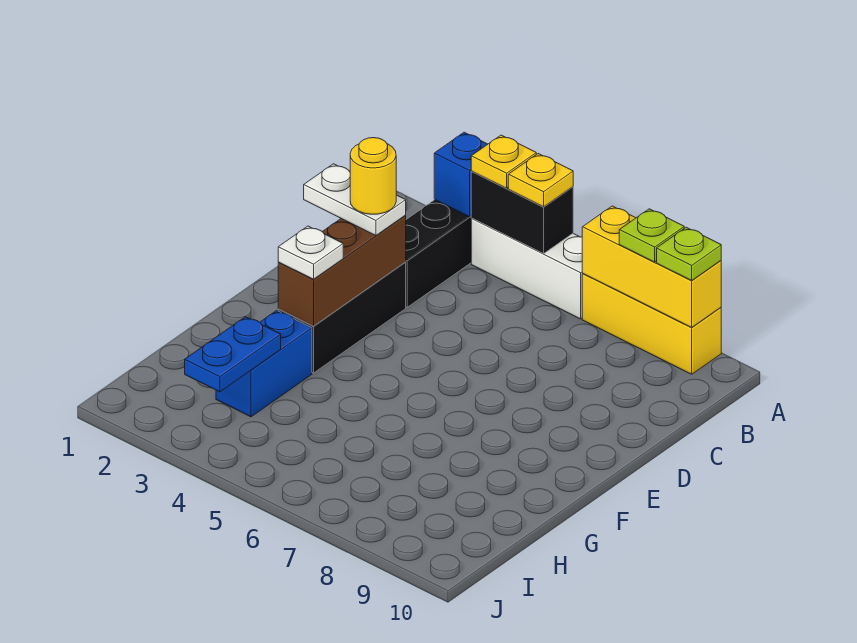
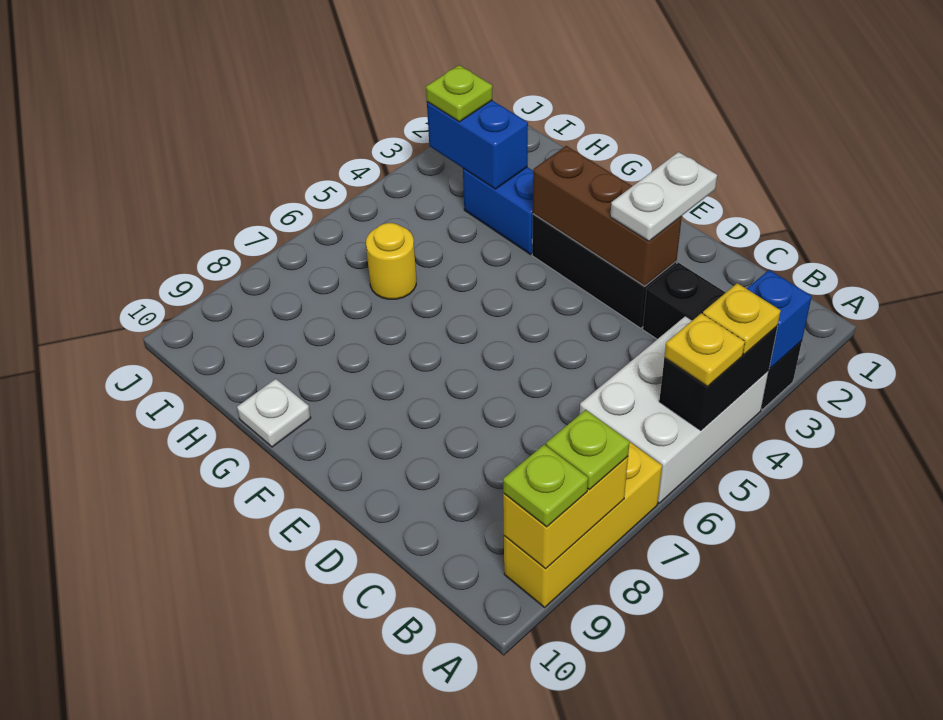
white brick A4:A6 level 1 -> white brick A4:B6 level 1
yellow brick A7:A9 level 2 -> yellow brick A8:A9 level 2
yellow round brick D3 level 4 -> yellow round brick H6 level 1
white plate F3 level 3 -> white plate G10 level 1
blue plate H3:I3 level 2 -> blue brick H3:I3 level 2
none -> lime plate I3 level 3

